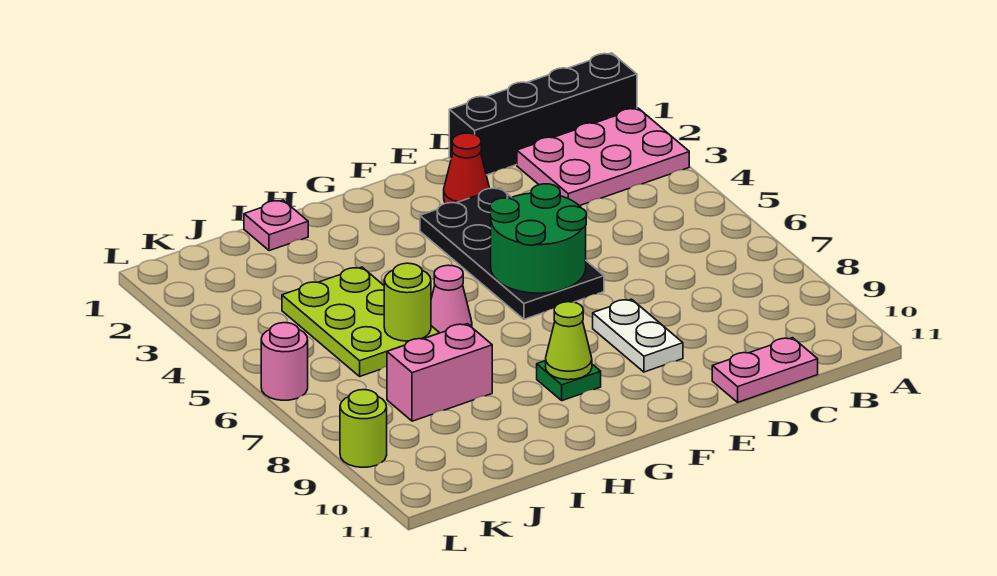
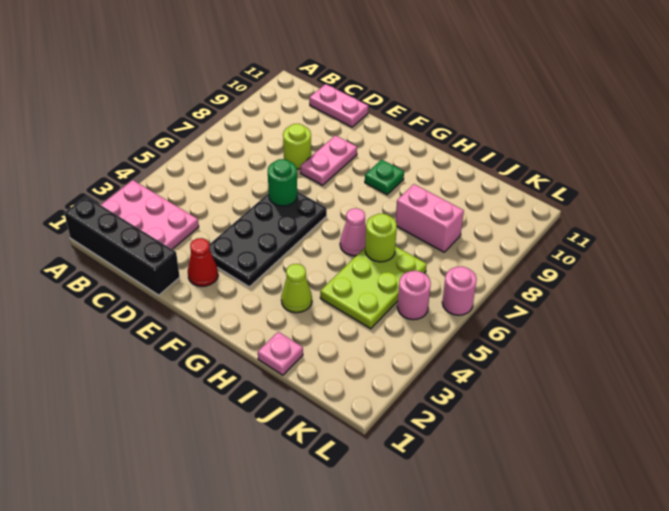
green round brick E5:F6 level 2 -> green round brick E6 level 2
white plate E8:E9 level 1 -> pink plate E8:E9 level 1
lime cone G9 level 2 -> lime cone H3 level 1
none -> pink round brick K5 level 1
lime round brick L9 level 1 -> lime round brick D8 level 1

